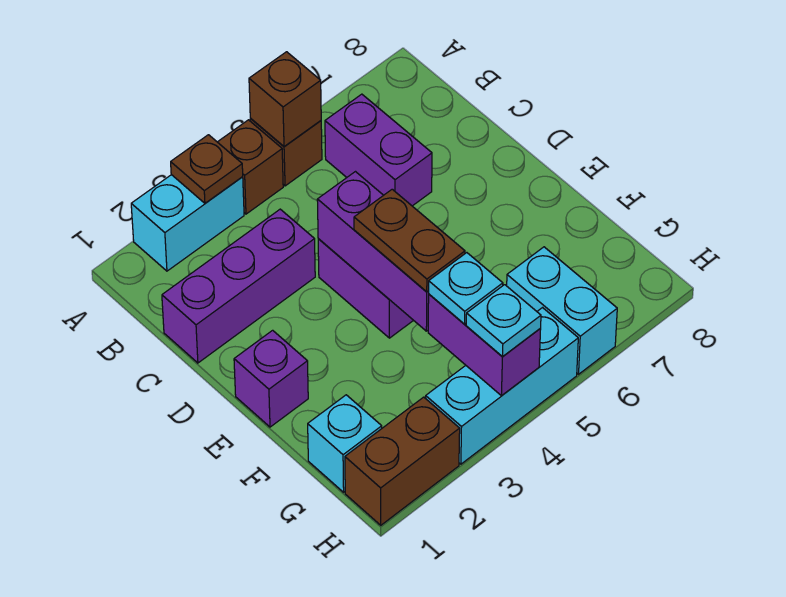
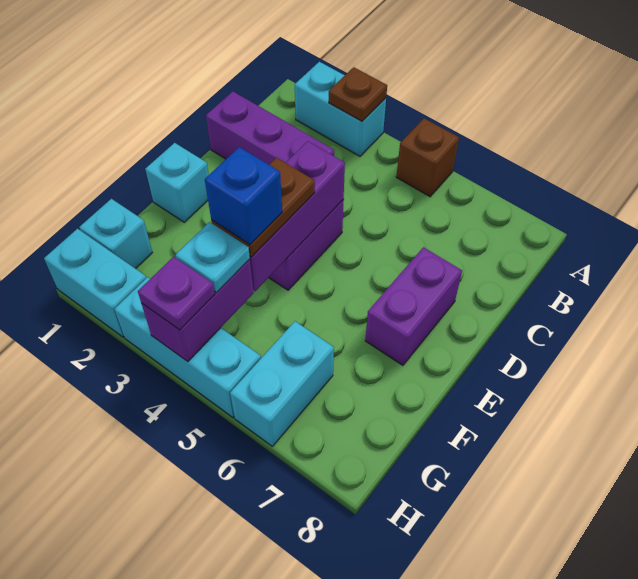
brown brick A4 level 1 -> none
brown brick A5 level 2 -> none
purple brick B6:C6 level 1 -> purple brick D7:E7 level 1
purple brick E1 level 1 -> cyan brick E1 level 1
none -> blue brick F4 level 4
brown brick H1:H2 level 1 -> cyan brick H1:H2 level 1
cyan plate H4 level 3 -> purple plate H4 level 3

